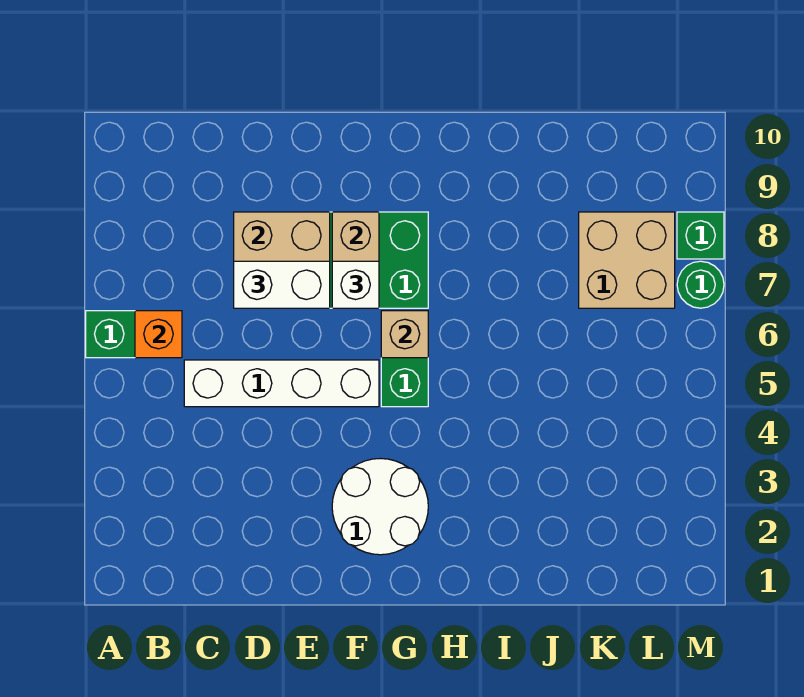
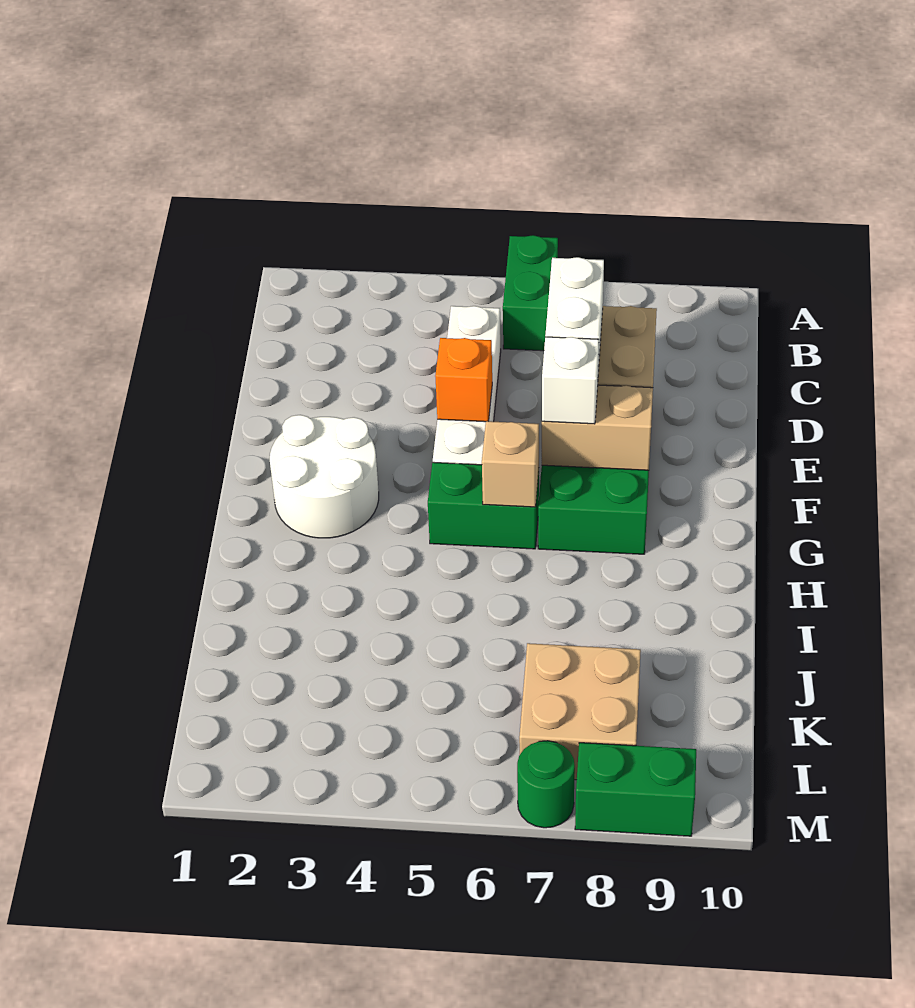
orange brick B6 level 2 -> orange brick E5 level 2
green brick M8 level 1 -> green brick M8:M9 level 1

